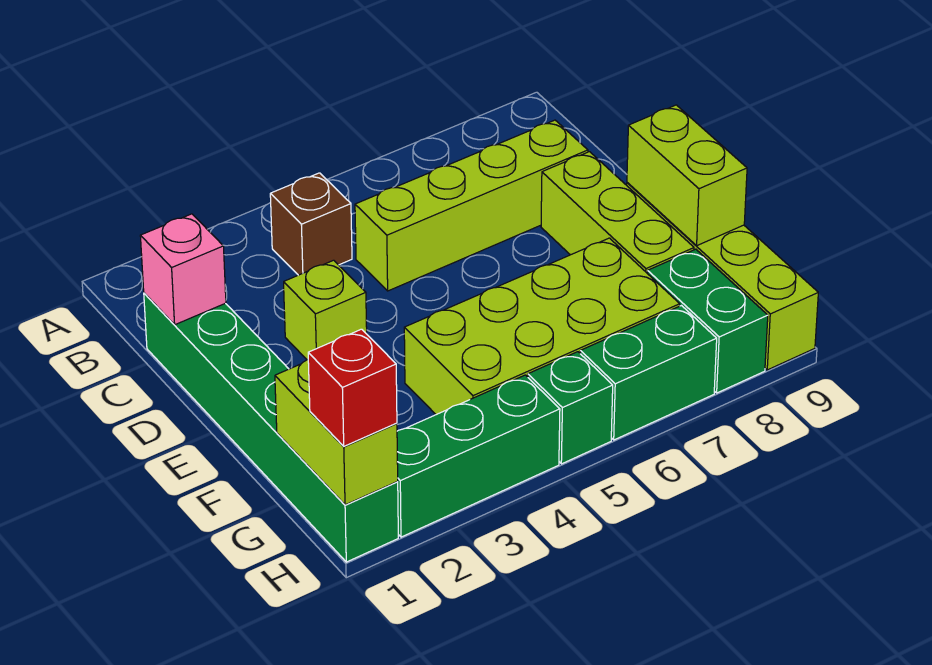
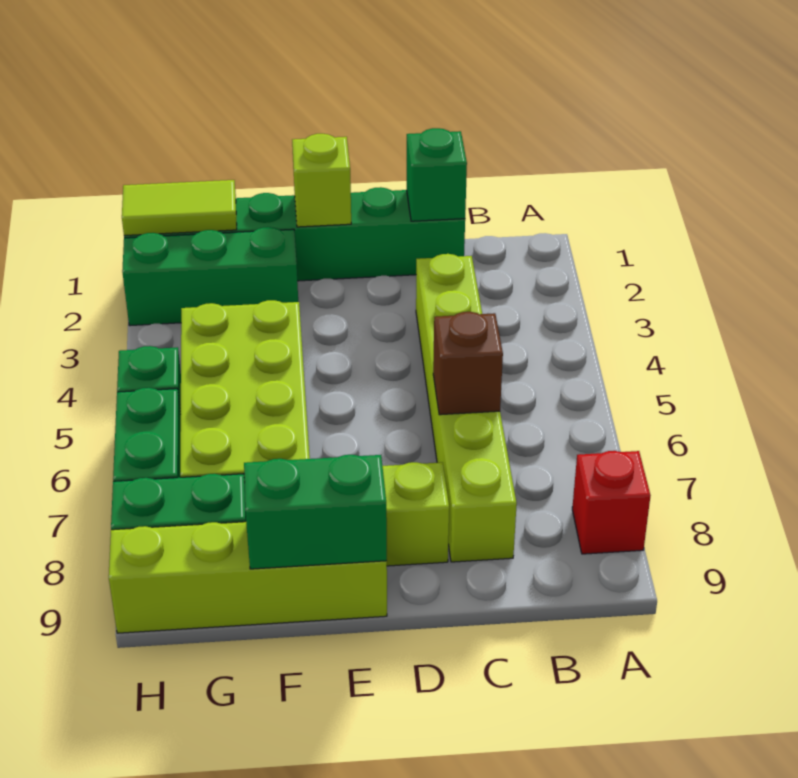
brown brick B4 level 1 -> brown brick C6 level 2
pink brick C1 level 2 -> green brick C1 level 2
lime brick C5:C8 level 1 -> lime brick C3:C8 level 1
lime brick D3 level 1 -> lime brick E1 level 2
lime brick E9:F9 level 2 -> green brick E9:F9 level 2
lime brick G1:H1 level 2 -> lime tile G1:H1 level 2
red brick H1 level 3 -> red brick A8 level 1
green brick H2:H4 level 1 -> green brick F2:H2 level 1

